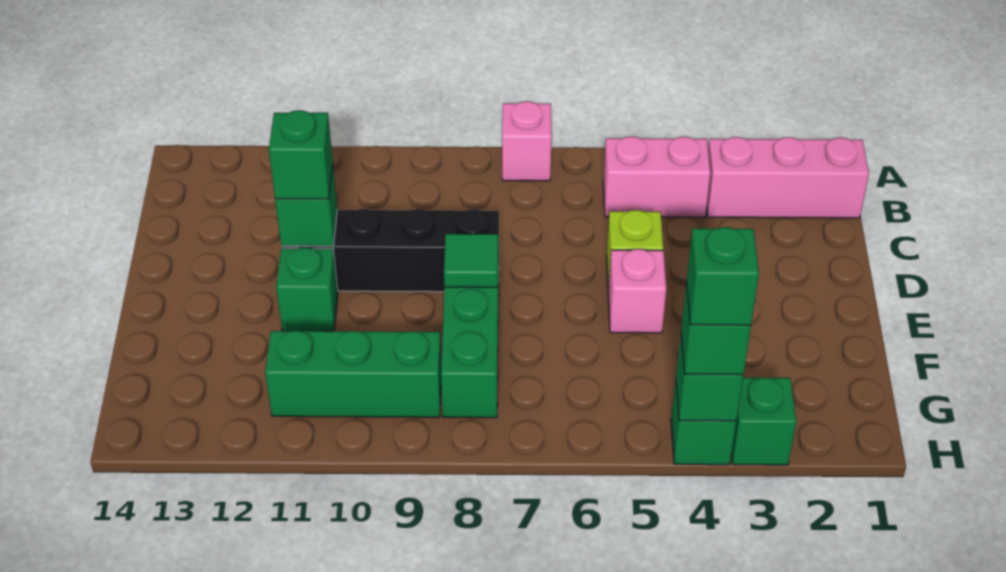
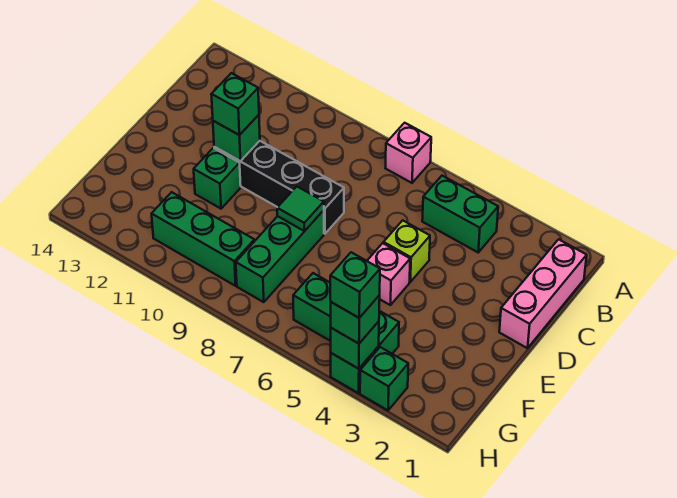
pink brick B1:B3 level 1 -> pink brick B1:D1 level 1
pink brick B4:B5 level 1 -> green brick B4:B5 level 1
none -> green brick G4:G6 level 1

